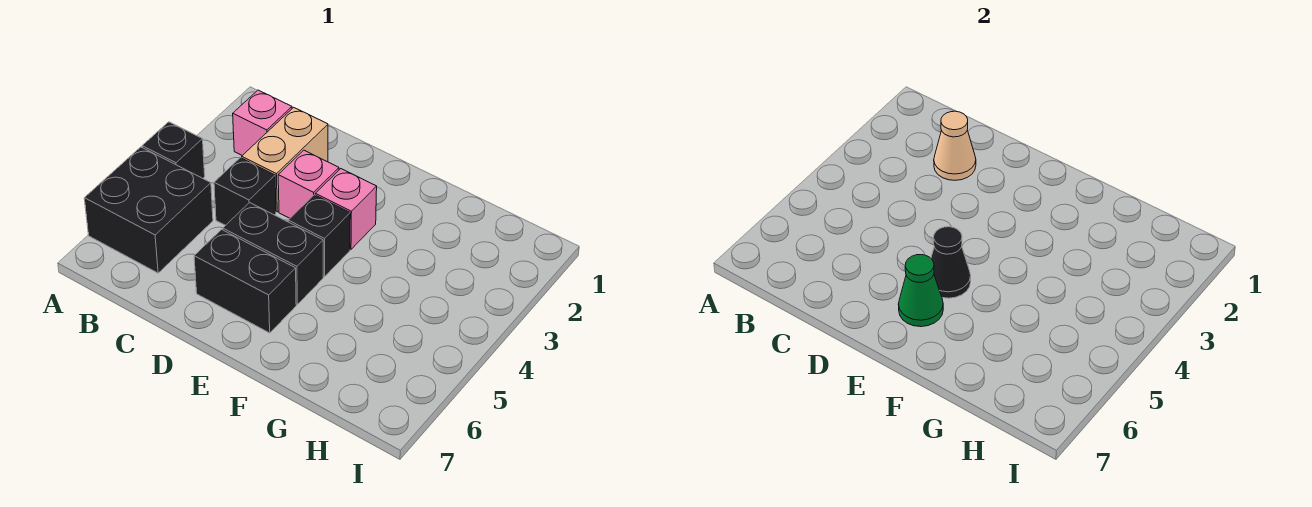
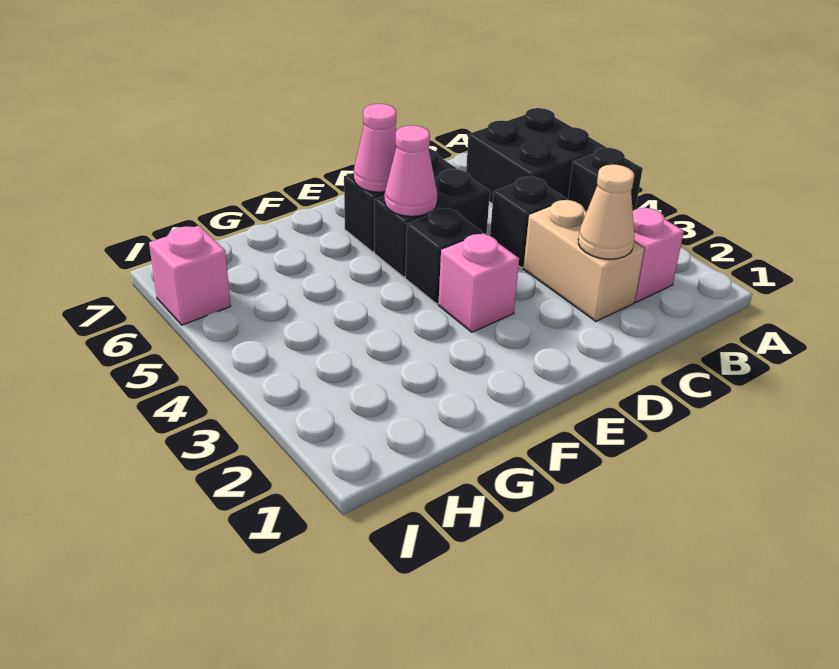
pink brick D3 level 1 -> pink brick I6 level 1
black cone E5 level 2 -> pink cone E5 level 2
green cone E6 level 2 -> pink cone E6 level 2

